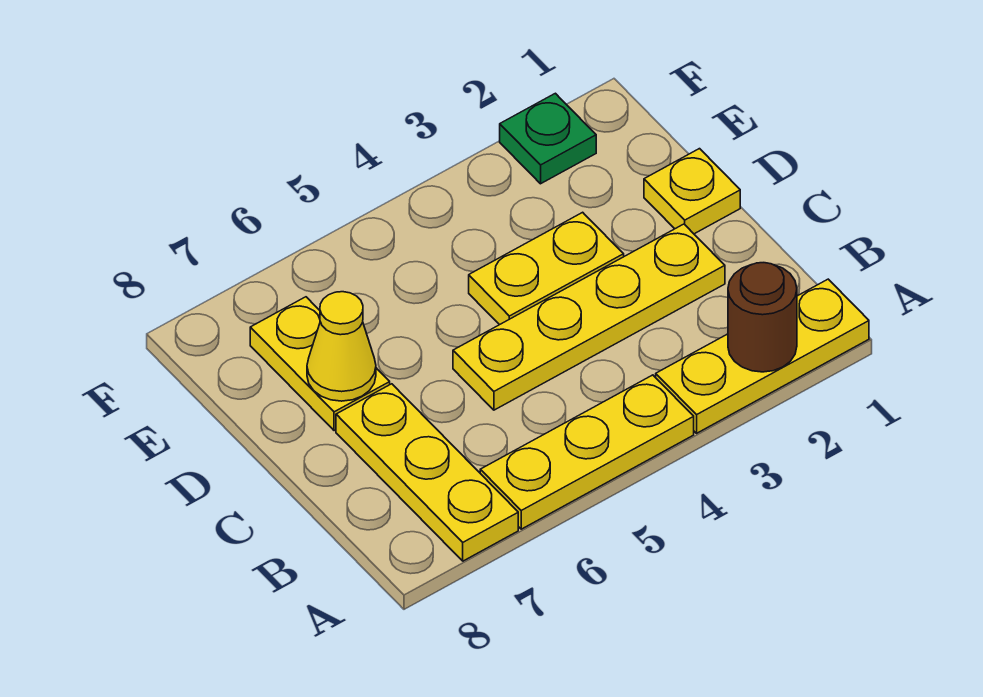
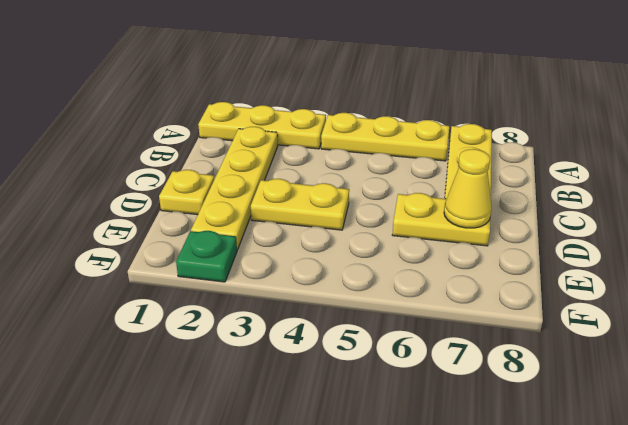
brown round brick A2 level 2 -> none
yellow plate C2:C5 level 1 -> yellow plate B2:E2 level 1
yellow plate D7:E7 level 1 -> yellow plate D6:D7 level 1

